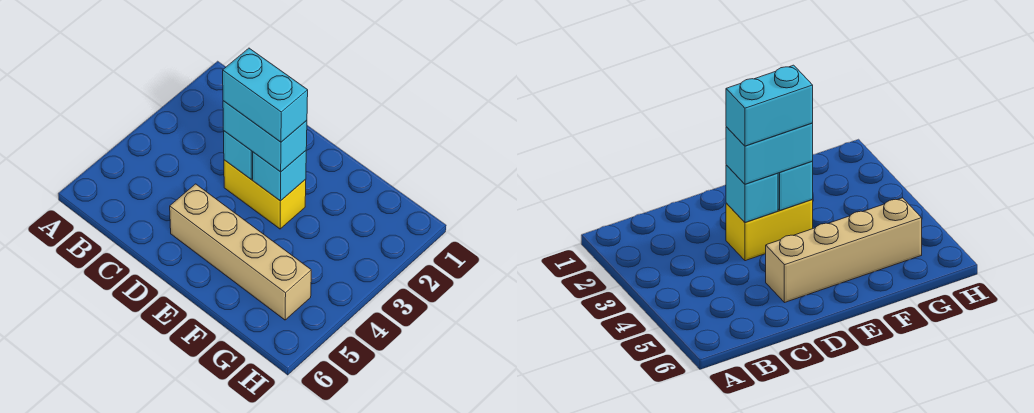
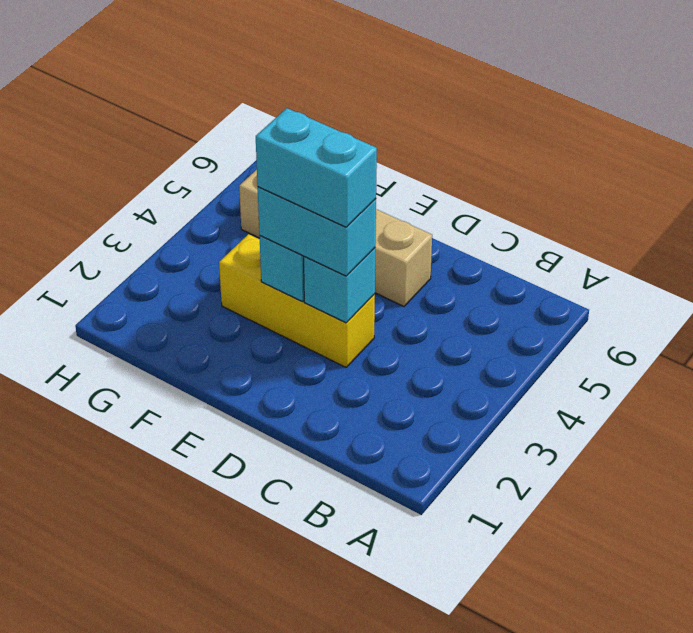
yellow brick D3:E3 level 1 -> yellow brick D3:F3 level 1

